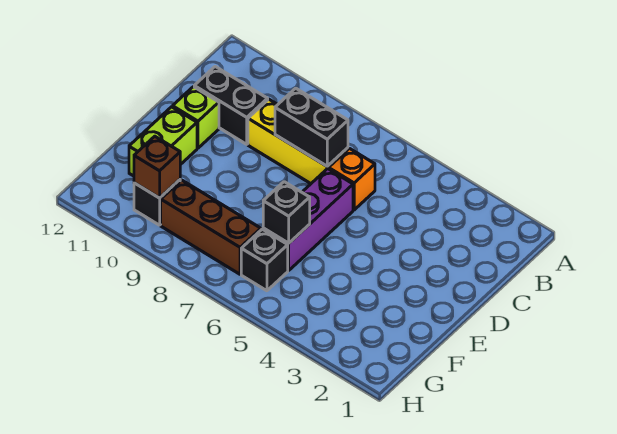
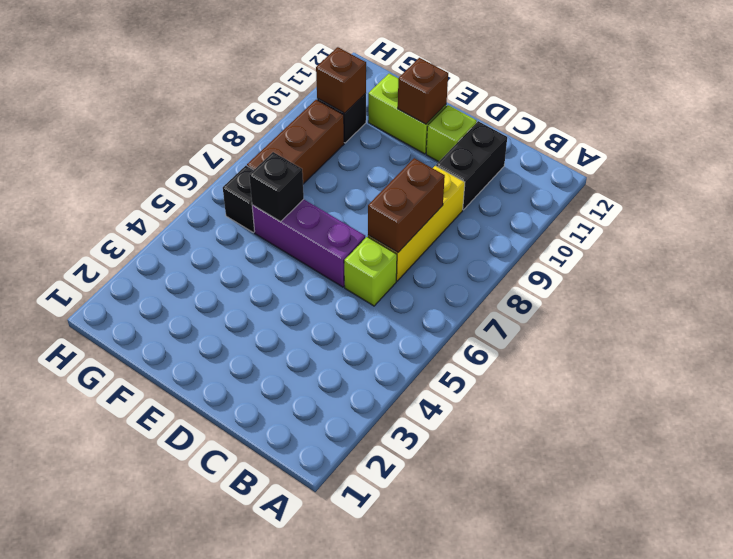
orange brick C6 level 1 -> lime brick C6 level 1
black brick C7:C8 level 2 -> brown brick C7:C8 level 2
none -> brown brick E11 level 2

